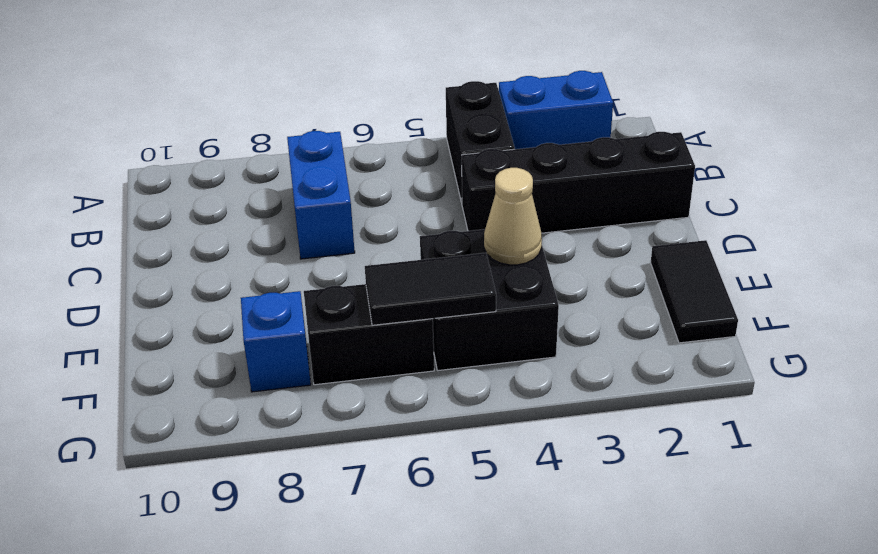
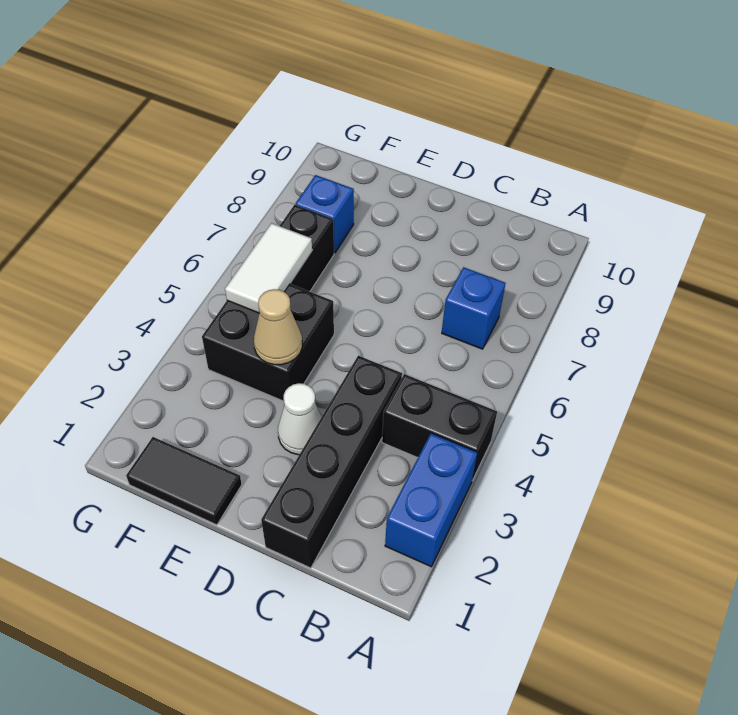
blue brick B7:C7 level 1 -> blue brick B7 level 1
none -> white cone D3 level 1
black tile F5:F6 level 2 -> white tile F5:F6 level 2

